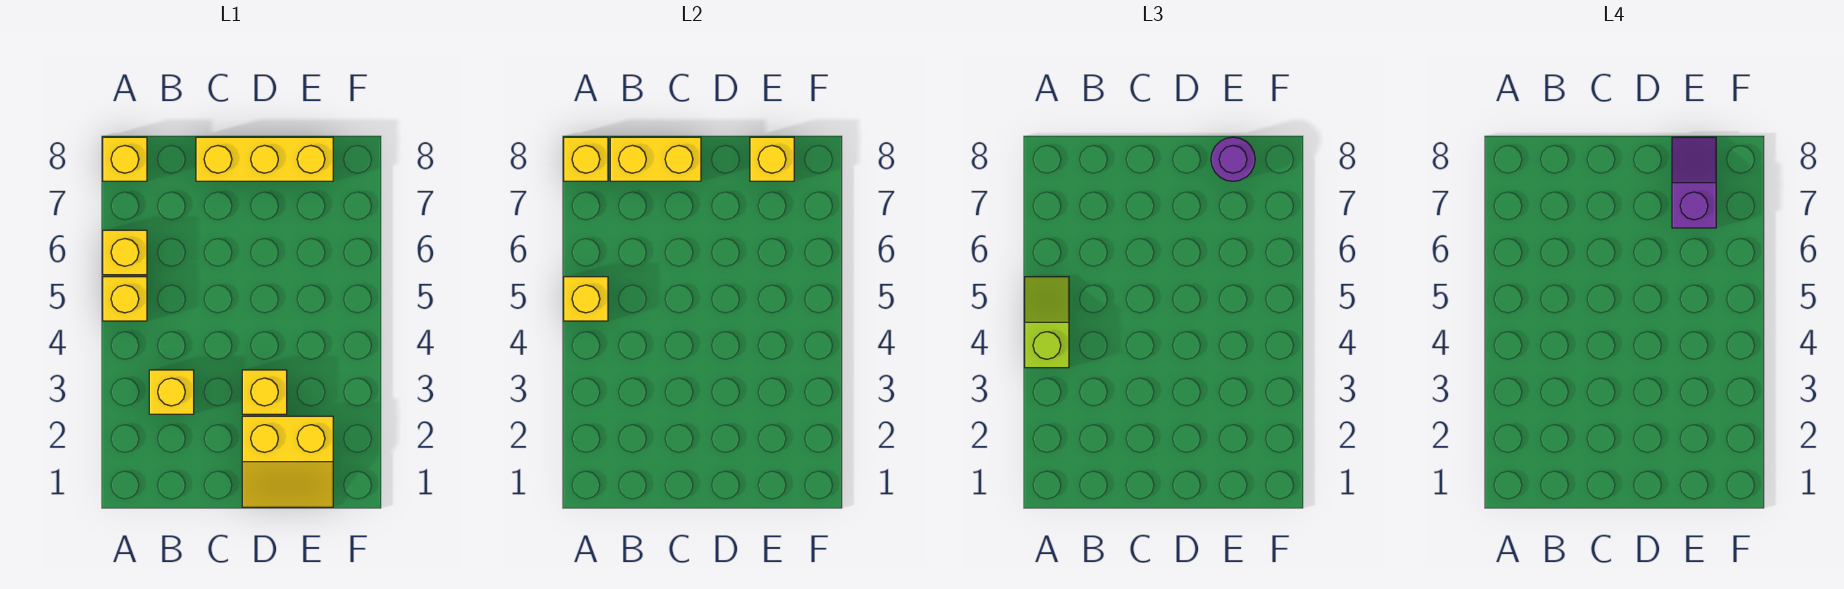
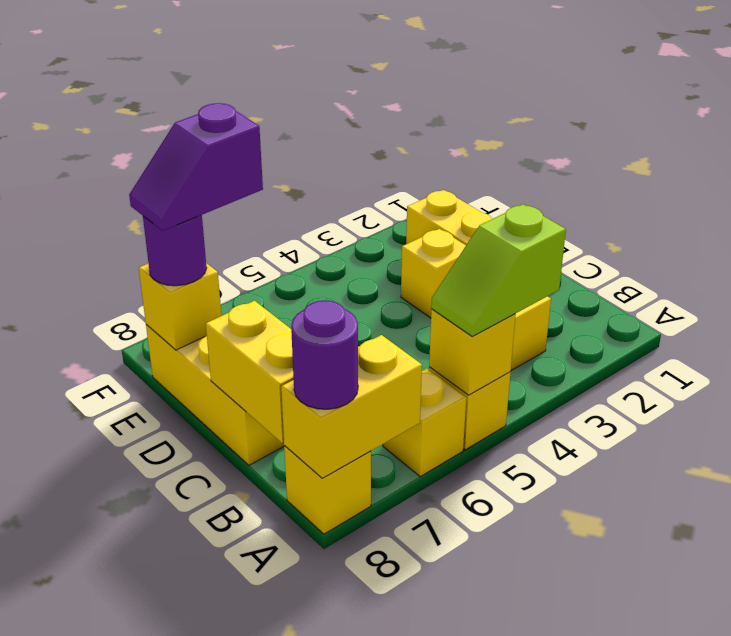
yellow brick A8 level 2 -> yellow brick A7:A8 level 2
none -> purple round brick A8 level 3

